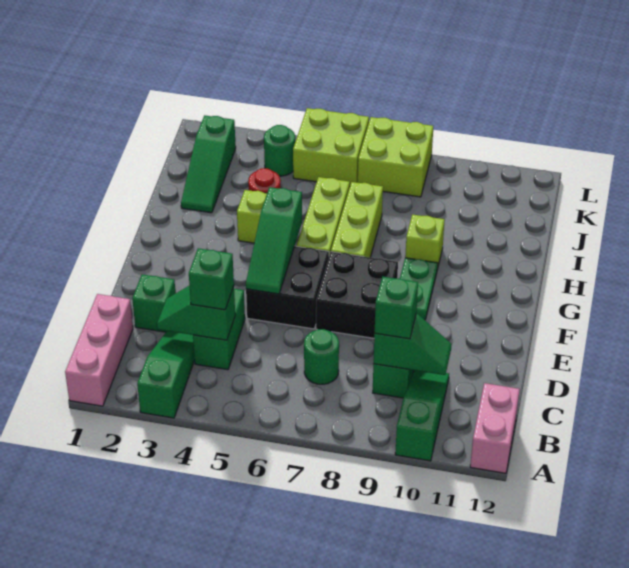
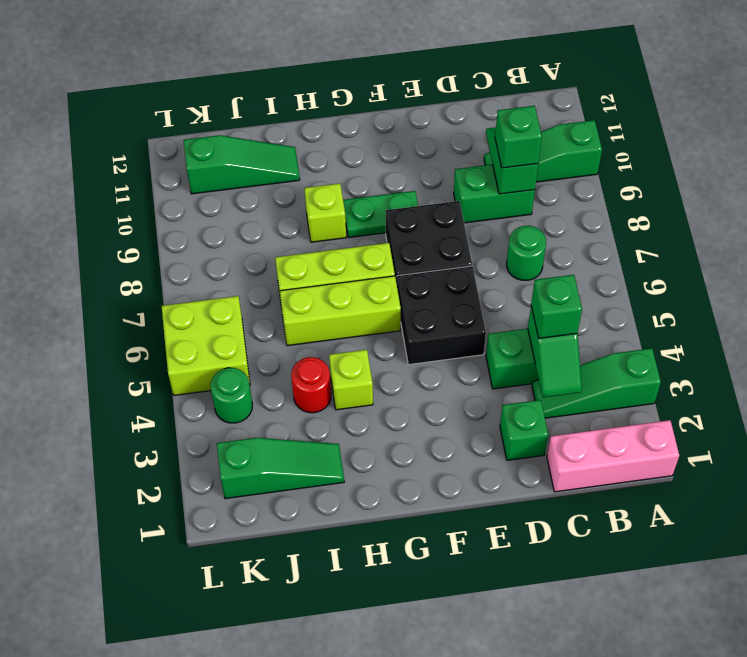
pink brick A12:B12 level 1 -> none
green slope E5:G5 level 2 top G -> green slope I11:K11 level 1 top K
lime brick K7:L8 level 1 -> none

